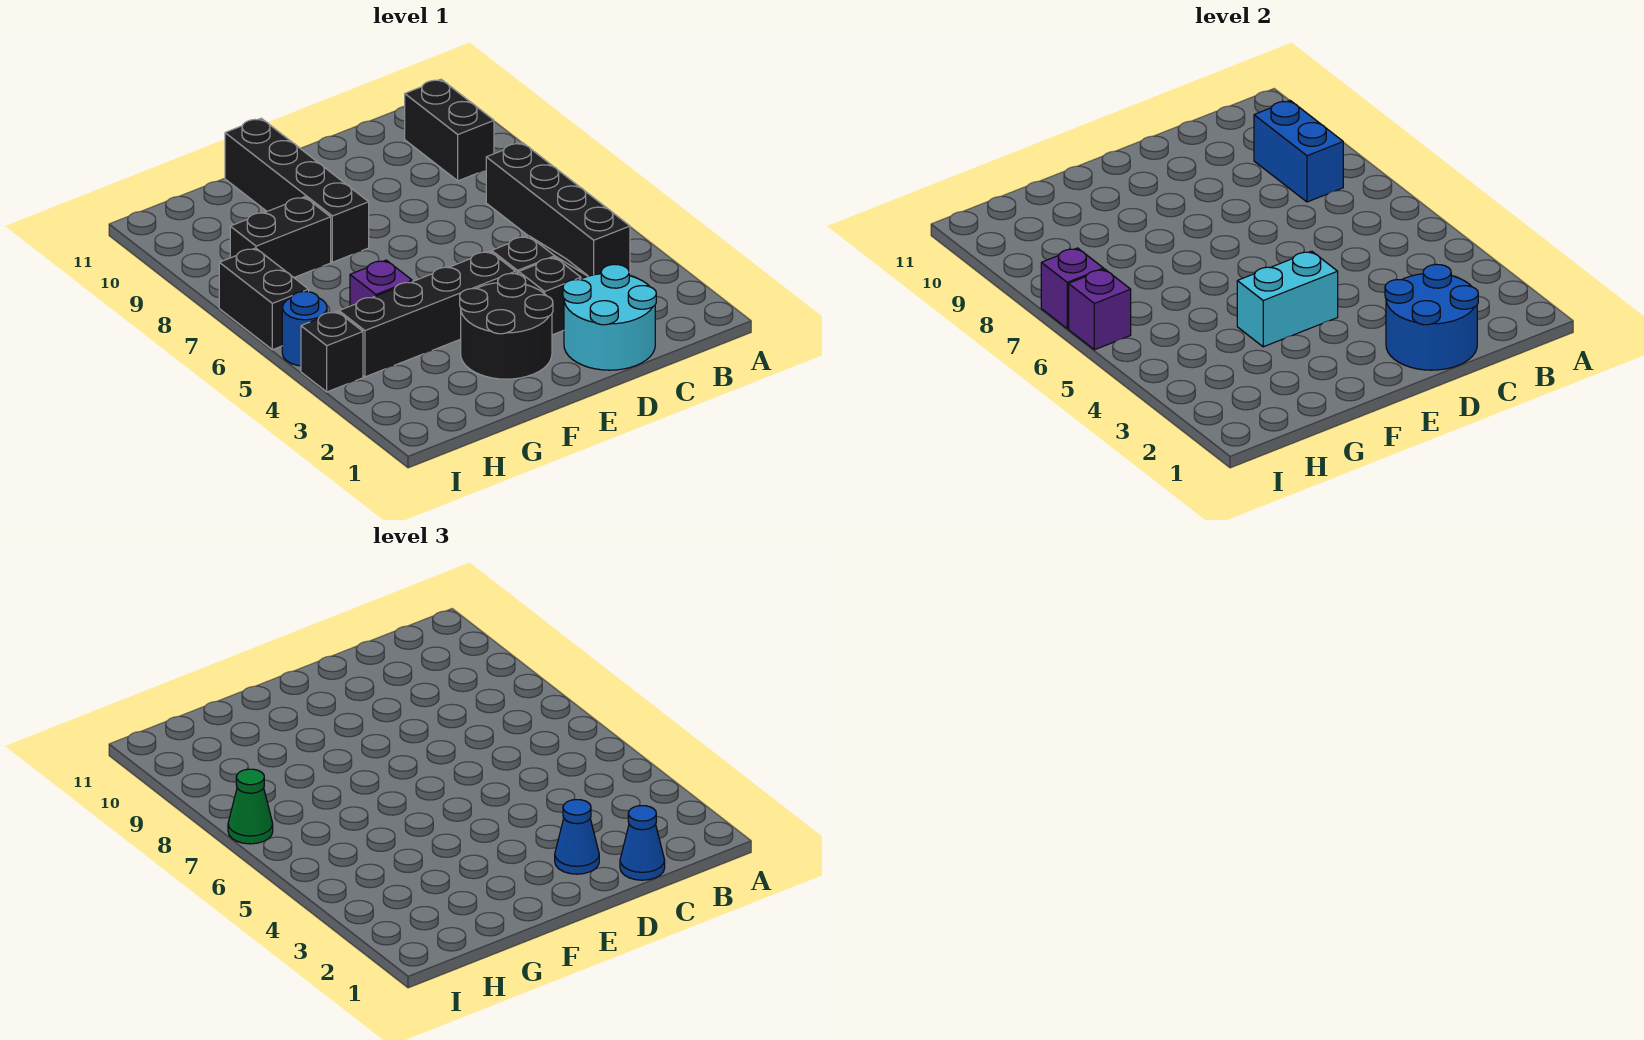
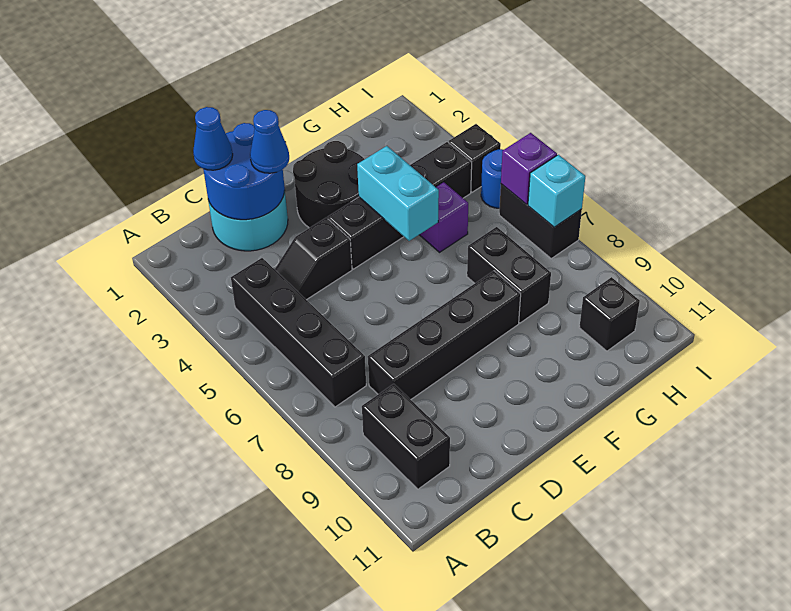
blue brick B8:B9 level 2 -> none
black brick D3 level 1 -> black brick H10 level 1
cyan brick E4:F4 level 2 -> cyan brick F4:F5 level 2
black brick F8:F11 level 1 -> black brick C8:F8 level 1
black brick G8:H8 level 1 -> black brick G7:G8 level 1
purple brick I7 level 2 -> cyan brick I7 level 2
green cone I7 level 3 -> none

